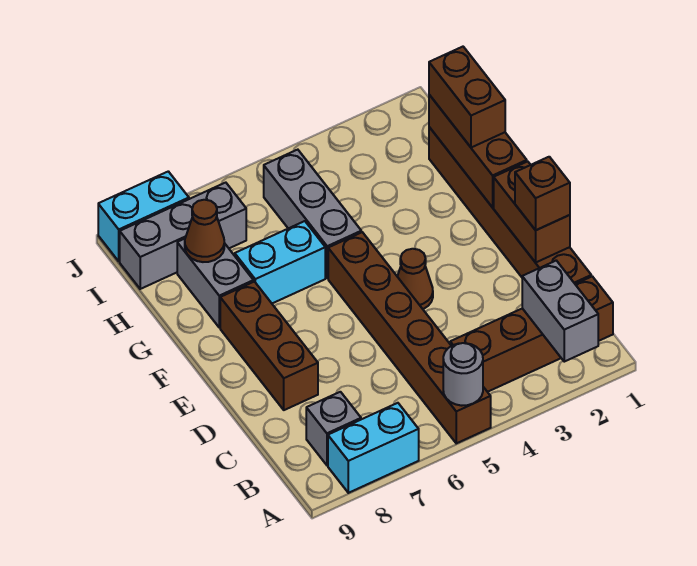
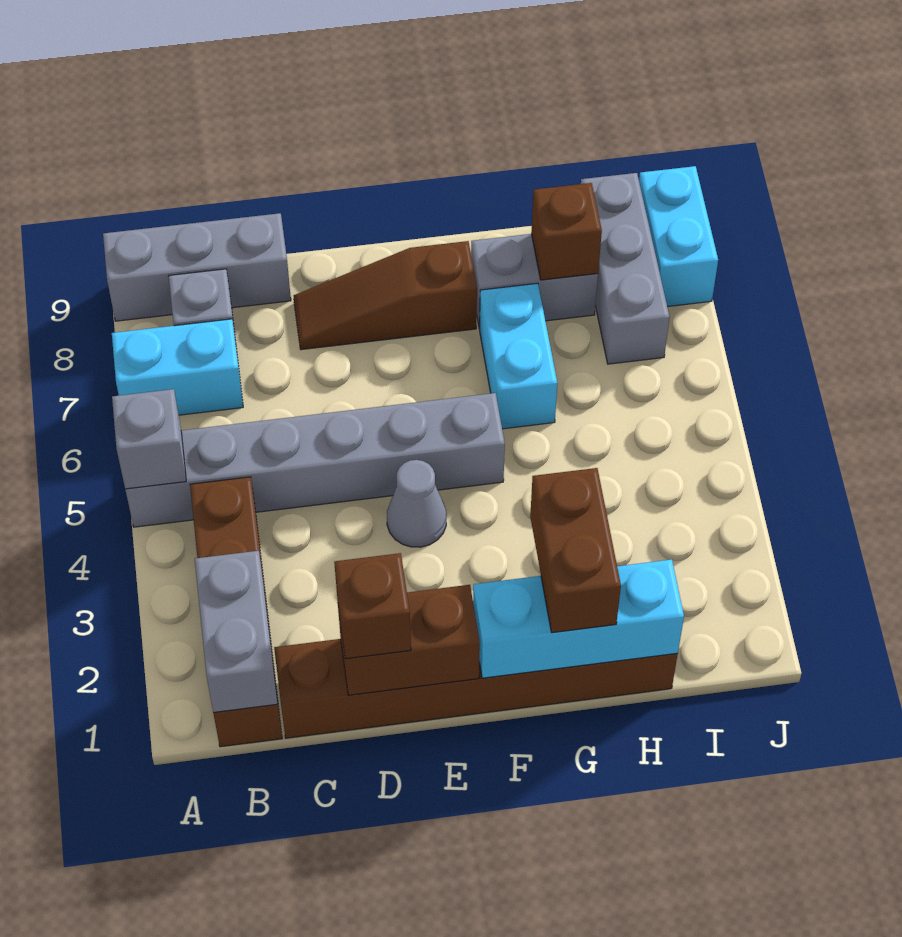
grey brick A2:B2 level 2 -> grey brick B1:B2 level 2
brown brick A5:F5 level 1 -> grey brick A5:F5 level 1
grey round brick A5 level 2 -> grey brick A5 level 2
cyan brick A7:A8 level 1 -> cyan brick A7:B7 level 1
brown brick D8:F8 level 1 -> brown slope D8:F8 level 1 top F
brown cone E4 level 1 -> grey cone E4 level 1
brown brick F1:H1 level 2 -> cyan brick F1:H1 level 2
brown brick G1:H1 level 3 -> brown brick G1:G2 level 3
grey brick G5:I5 level 1 -> grey brick A9:C9 level 1
brown cone H8 level 2 -> brown brick H8 level 2

